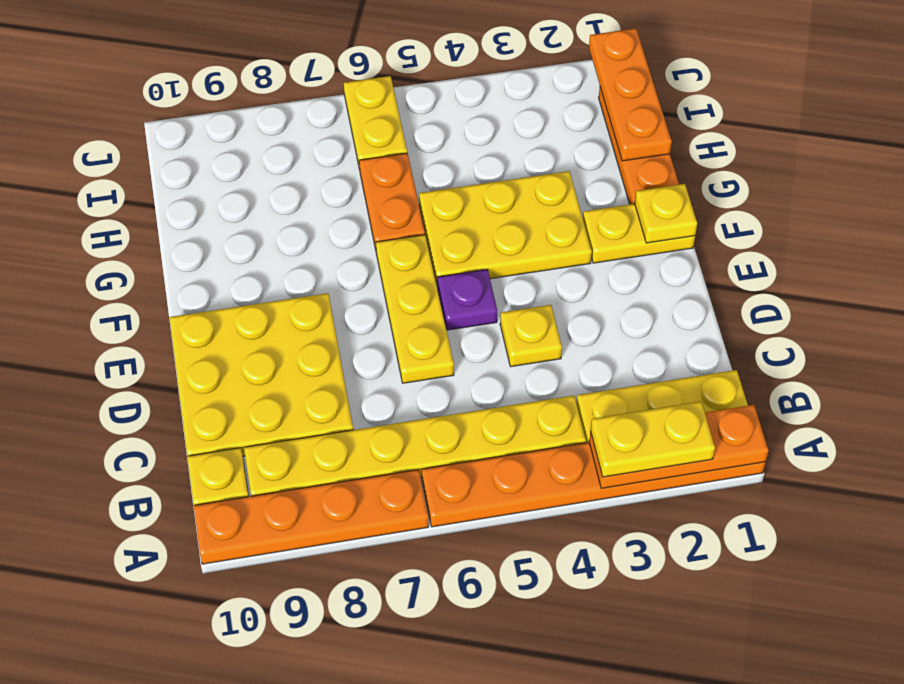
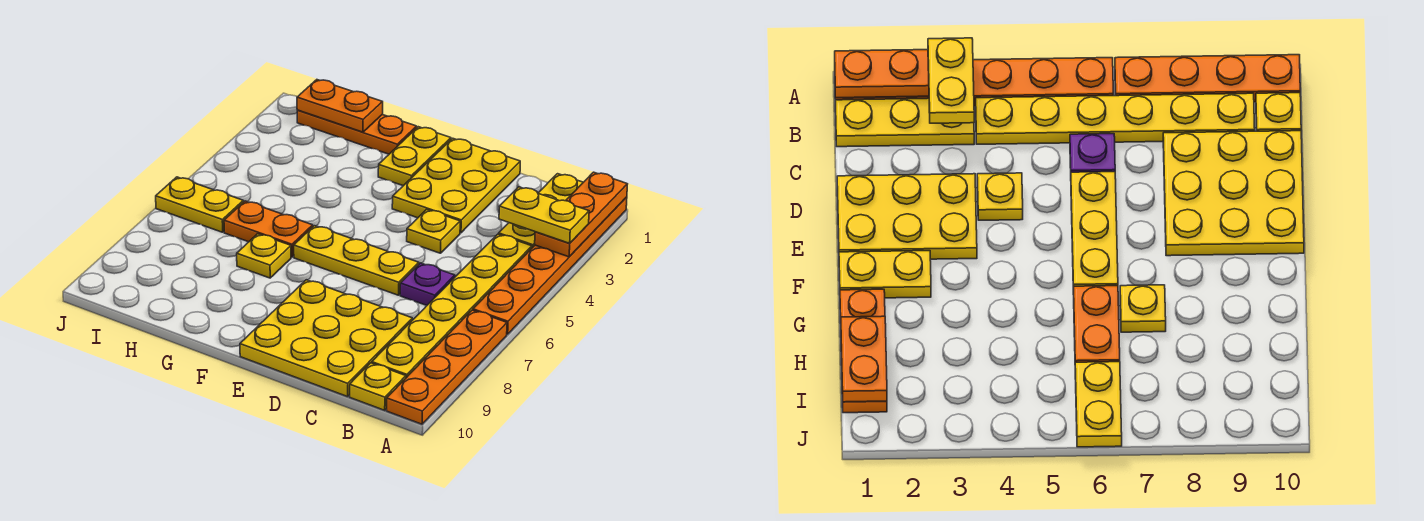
yellow plate A2:A3 level 3 -> yellow plate A3:B3 level 3
purple plate E5 level 1 -> purple plate C6 level 1
yellow plate F1 level 2 -> yellow plate G7 level 1
yellow plate F3:G5 level 1 -> yellow plate D1:E3 level 1
orange plate H1:J1 level 2 -> orange plate H1:I1 level 2

